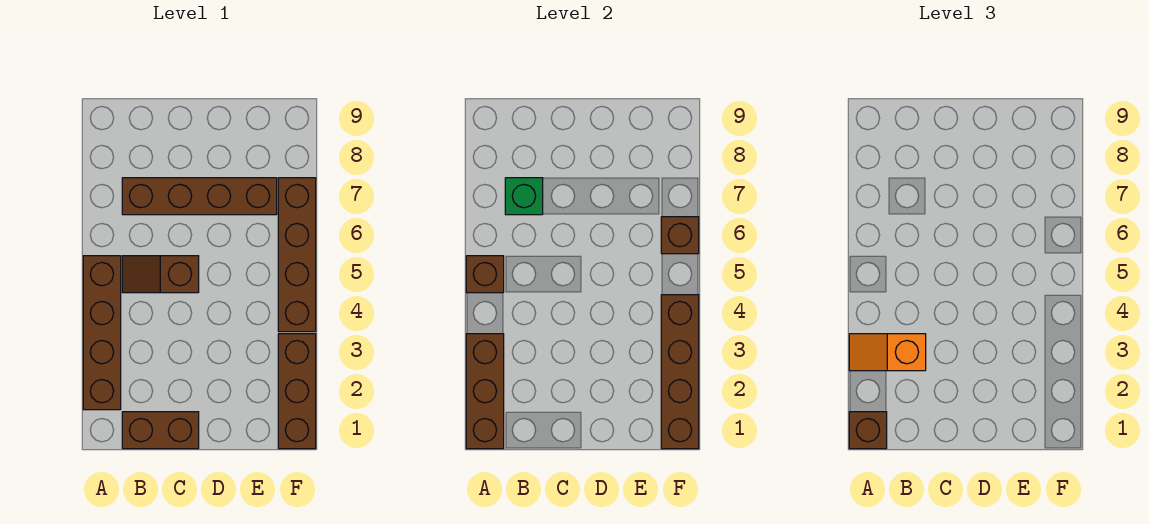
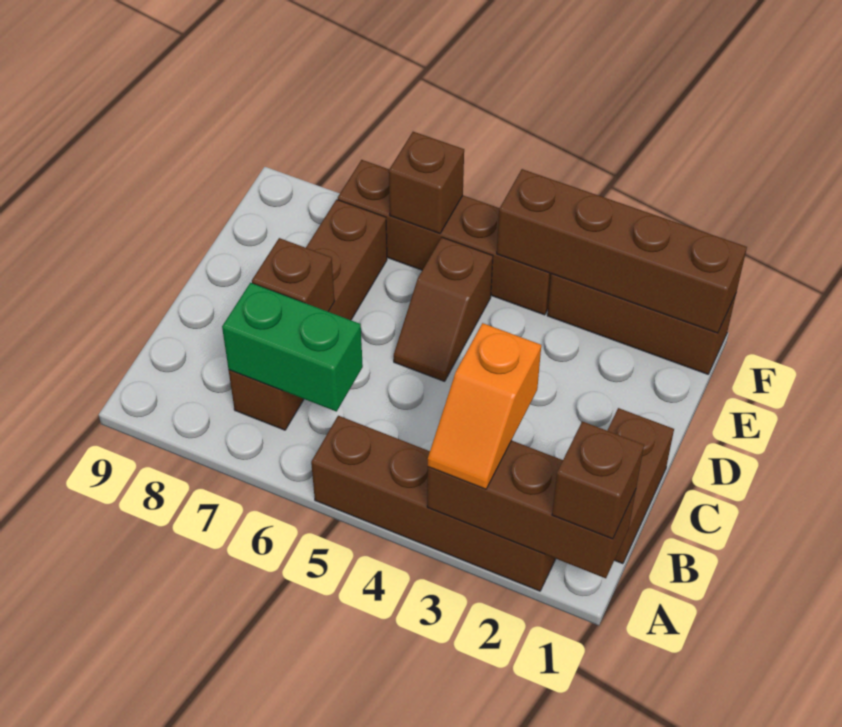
brown brick A5 level 2 -> brown brick C7 level 2
brown slope B5:C5 level 1 top C -> brown slope D5:E5 level 1 top E
green brick B7 level 2 -> green brick B6:B7 level 2

